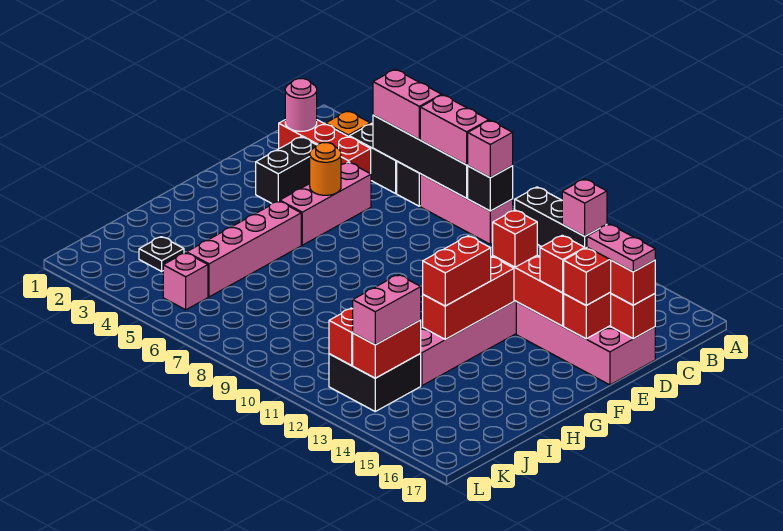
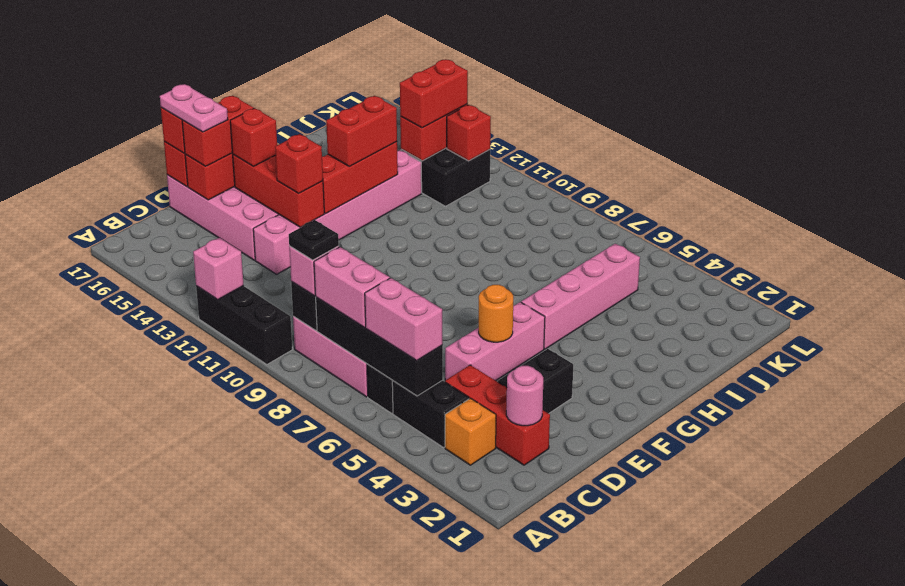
black plate J3 level 1 -> black plate B9 level 4
pink brick J13:K13 level 3 -> red brick J13:K13 level 3
pink brick K5 level 1 -> none

